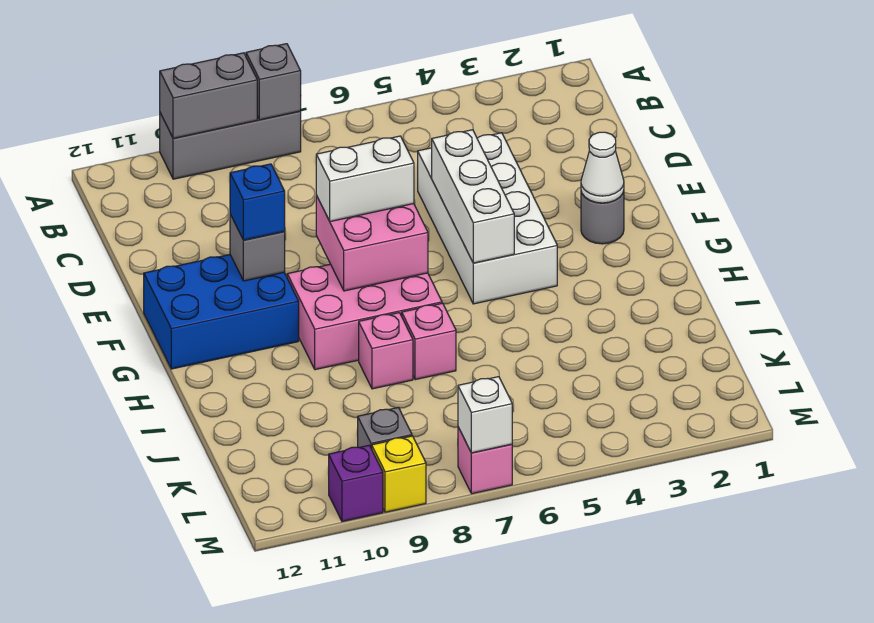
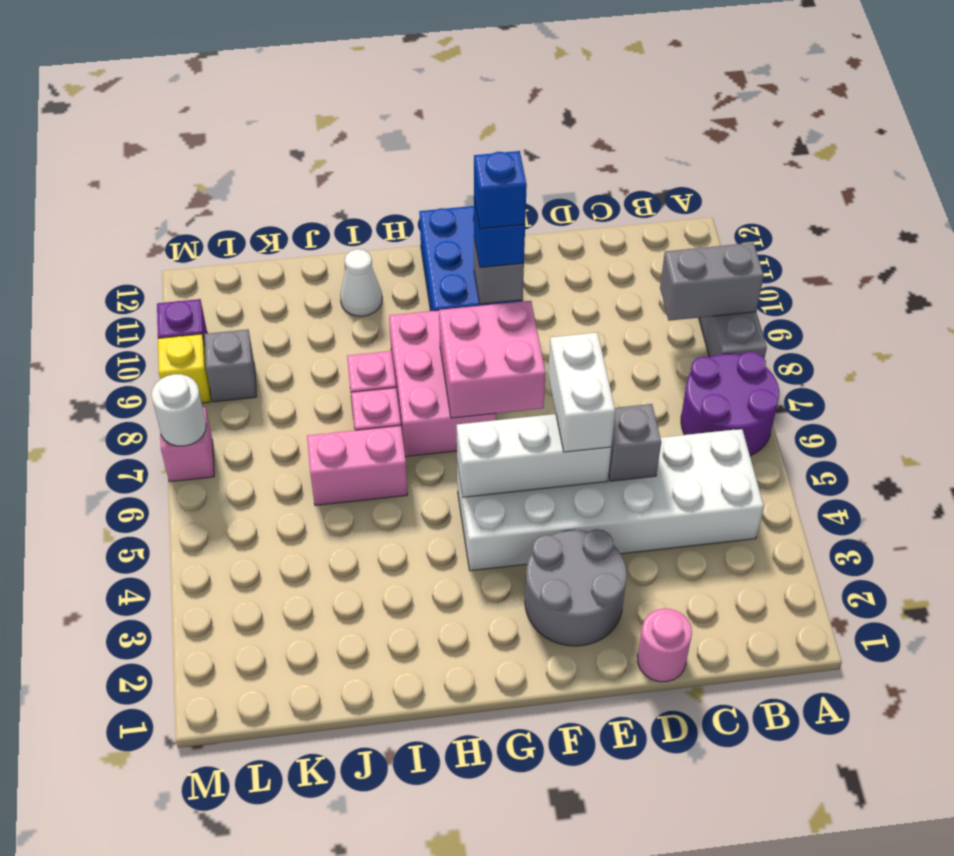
none -> purple round brick A6:B7 level 1
grey brick A8 level 2 -> grey brick D5 level 2
grey brick A9:A10 level 2 -> grey brick A9:B9 level 2
none -> pink round brick D1 level 1
white brick D4:G5 level 1 -> white brick B4:G5 level 1
grey round brick F2 level 1 -> grey round brick E2:F3 level 1
white cone F2 level 2 -> white cone I11 level 1
white brick F7:F8 level 3 -> white brick E5:E6 level 3
none -> blue brick F10 level 4
none -> pink brick I6:J6 level 1
white brick M7 level 2 -> white round brick M7 level 2

